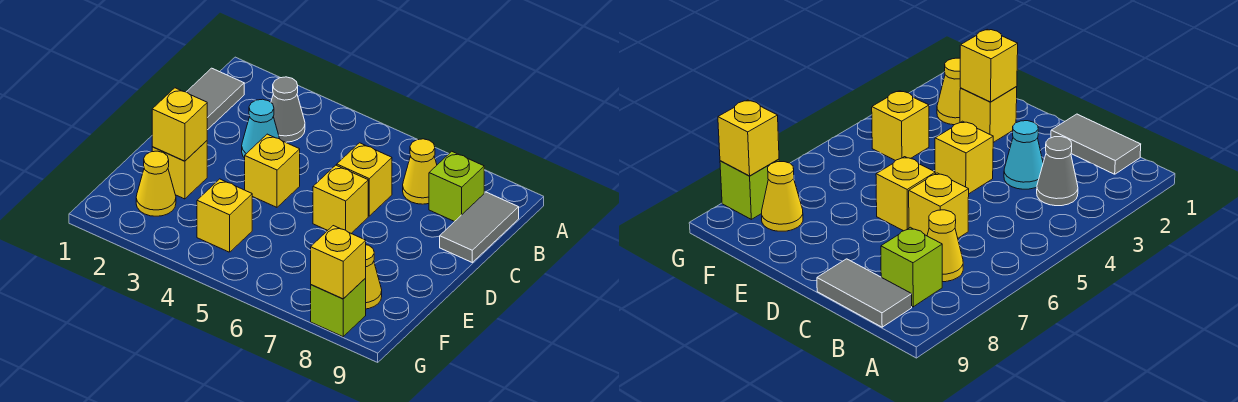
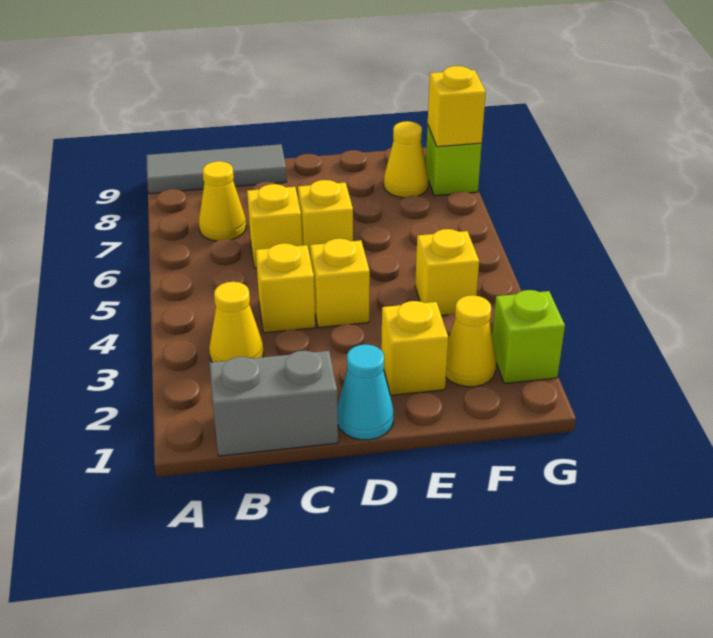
grey tile B1:C1 level 1 -> grey brick B1:C1 level 1
grey cone B3 level 1 -> yellow cone B3 level 1
lime brick B8 level 1 -> lime brick G2 level 1
grey tile B9:C9 level 1 -> grey tile A9:C9 level 1
cyan cone C3 level 1 -> cyan cone D1 level 1
yellow brick E2 level 2 -> yellow brick C4 level 1

